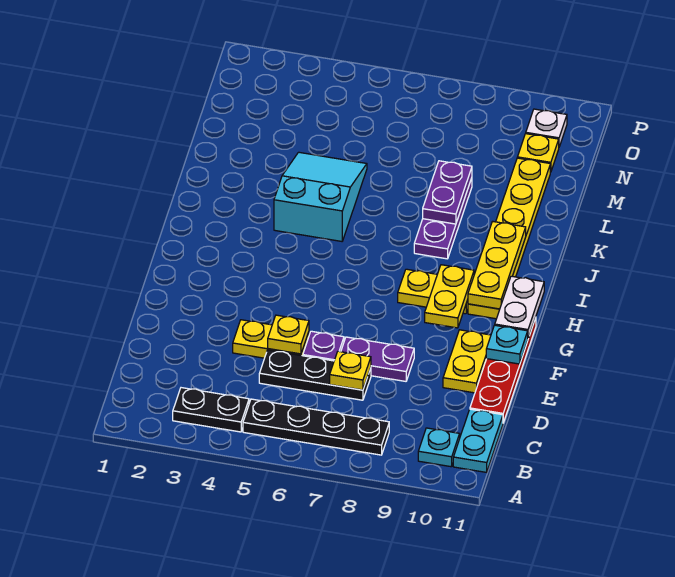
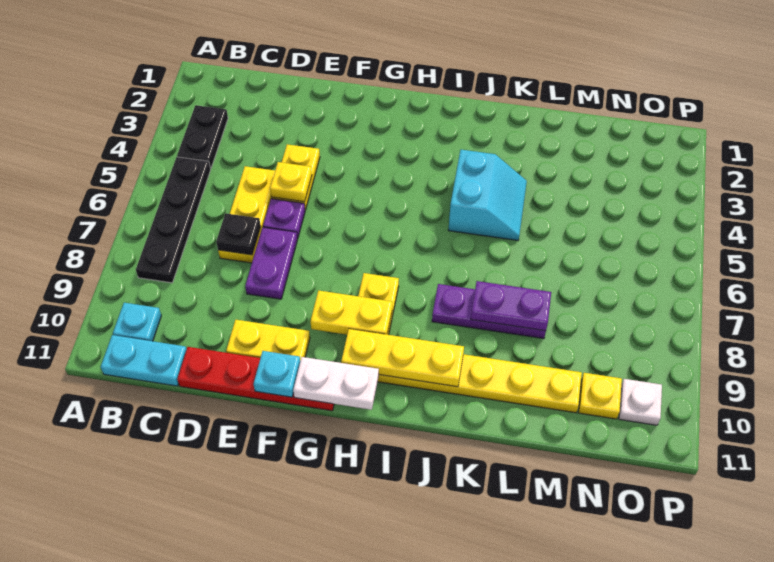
black plate D5:D7 level 1 -> yellow plate D5:D7 level 1
yellow plate D7 level 2 -> black plate D7 level 2
cyan slope J4:L5 level 1 top J -> cyan slope J4:K5 level 1 top J

